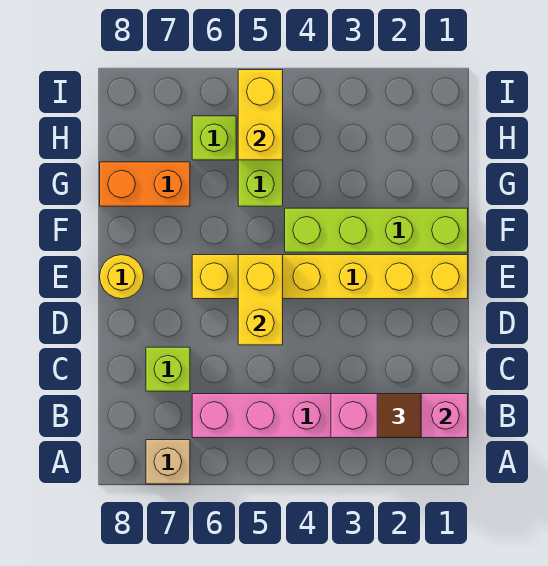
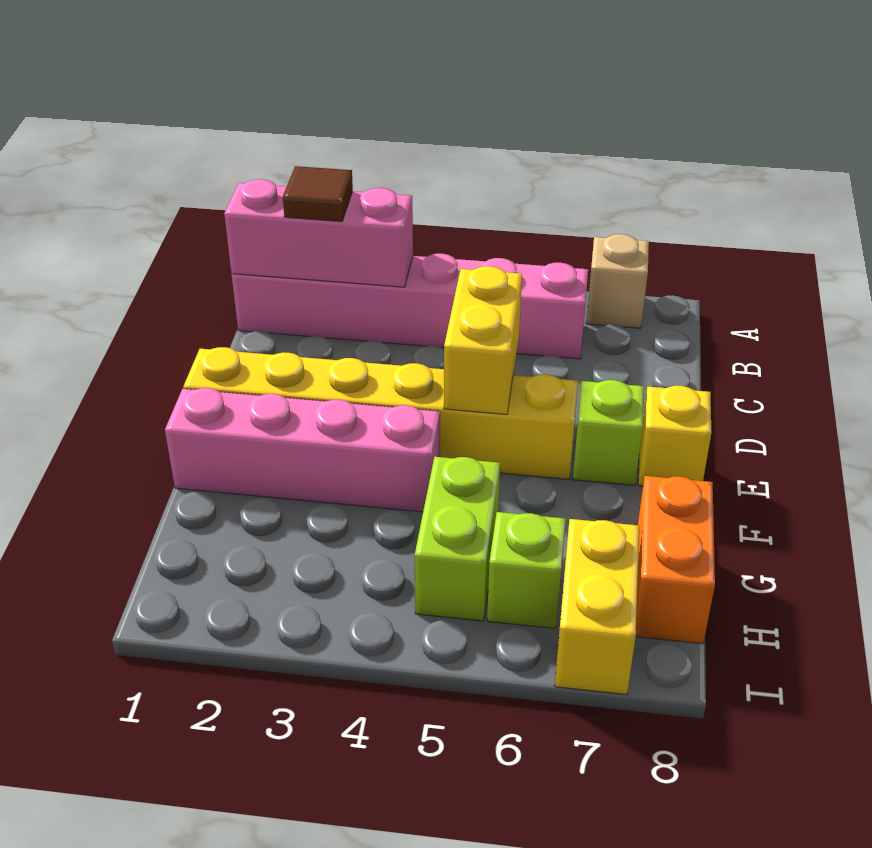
lime brick C7 level 1 -> lime brick E7 level 1
yellow round brick E8 level 1 -> yellow brick E8 level 1
lime brick F1:F4 level 1 -> pink brick F1:F4 level 1
orange brick G7:G8 level 1 -> orange brick G8:H8 level 1
yellow brick H5:I5 level 2 -> yellow brick H7:I7 level 1

